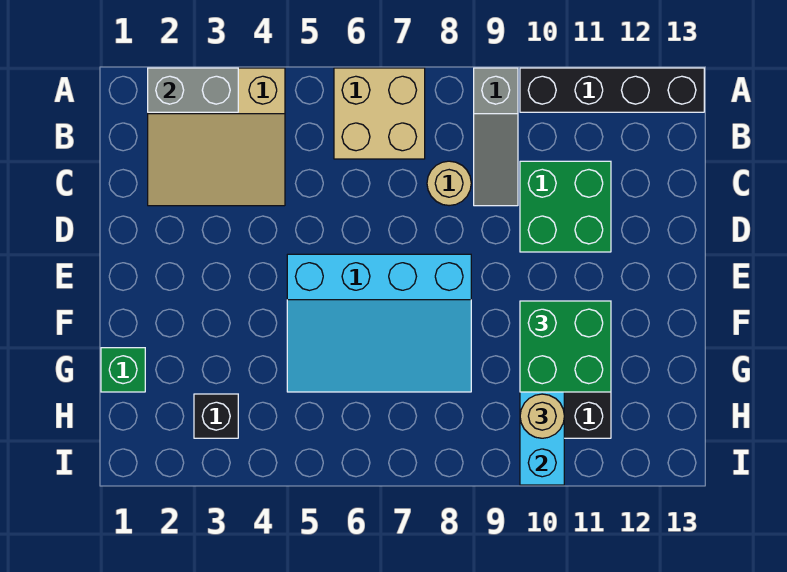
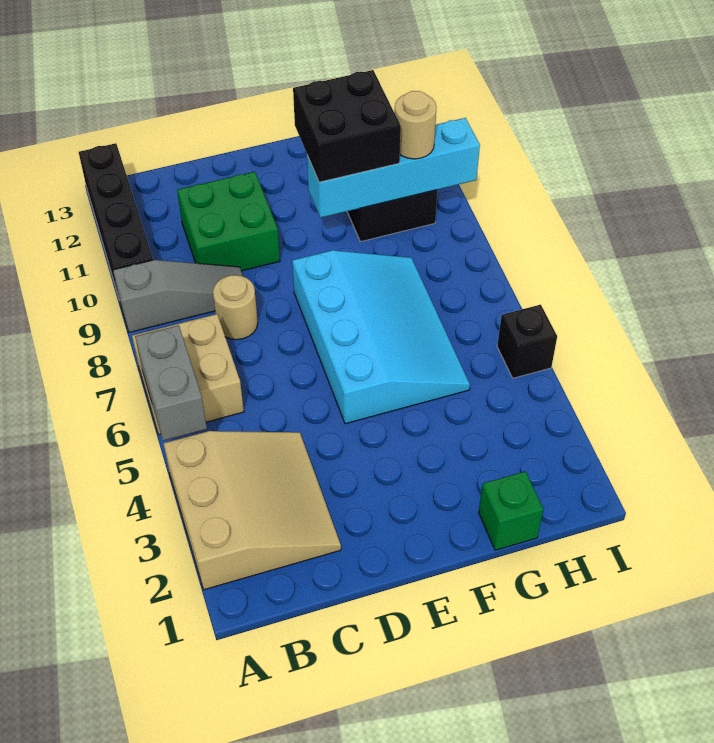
grey brick A2:A3 level 2 -> grey brick A5:A6 level 2
green brick F10:G11 level 3 -> black brick F10:G11 level 3
black brick H3 level 1 -> black brick I5 level 1

